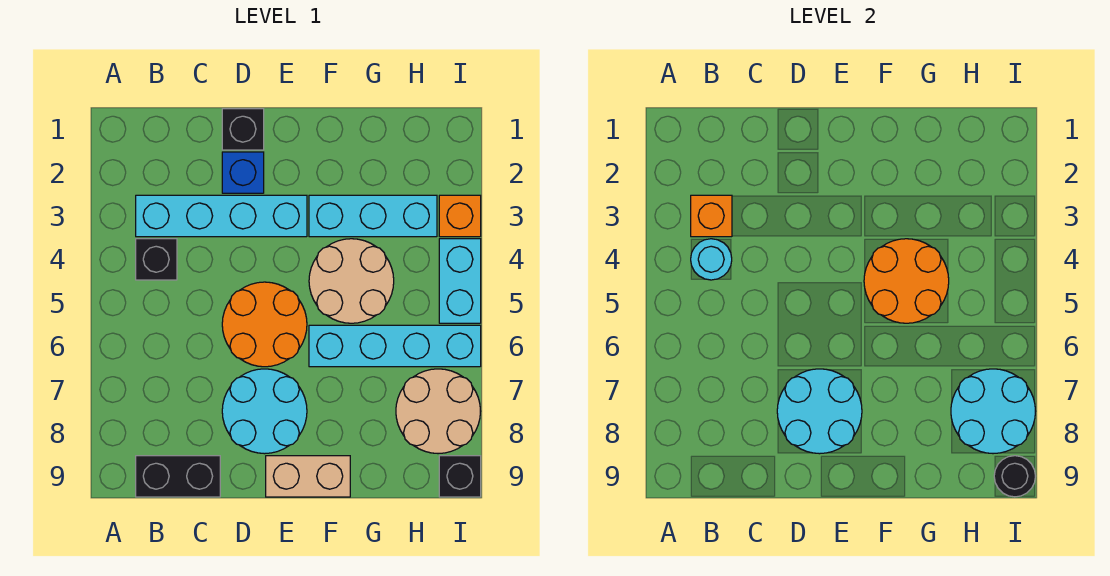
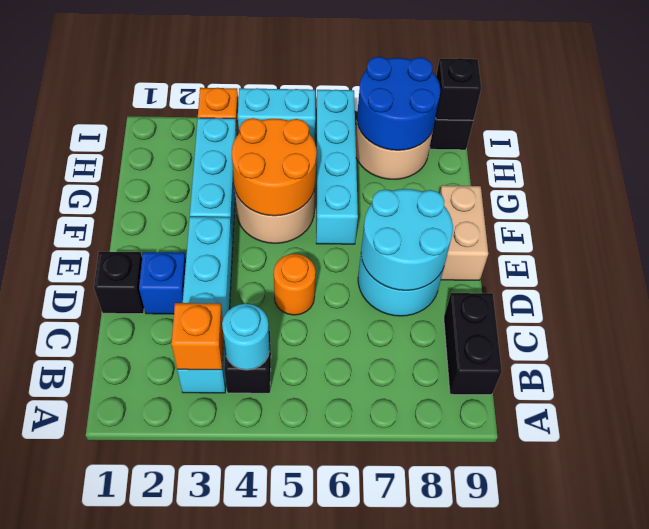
orange round brick D5:E6 level 1 -> orange round brick D5 level 1
cyan round brick H7:I8 level 2 -> blue round brick H7:I8 level 2
black round brick I9 level 2 -> black brick I9 level 2

